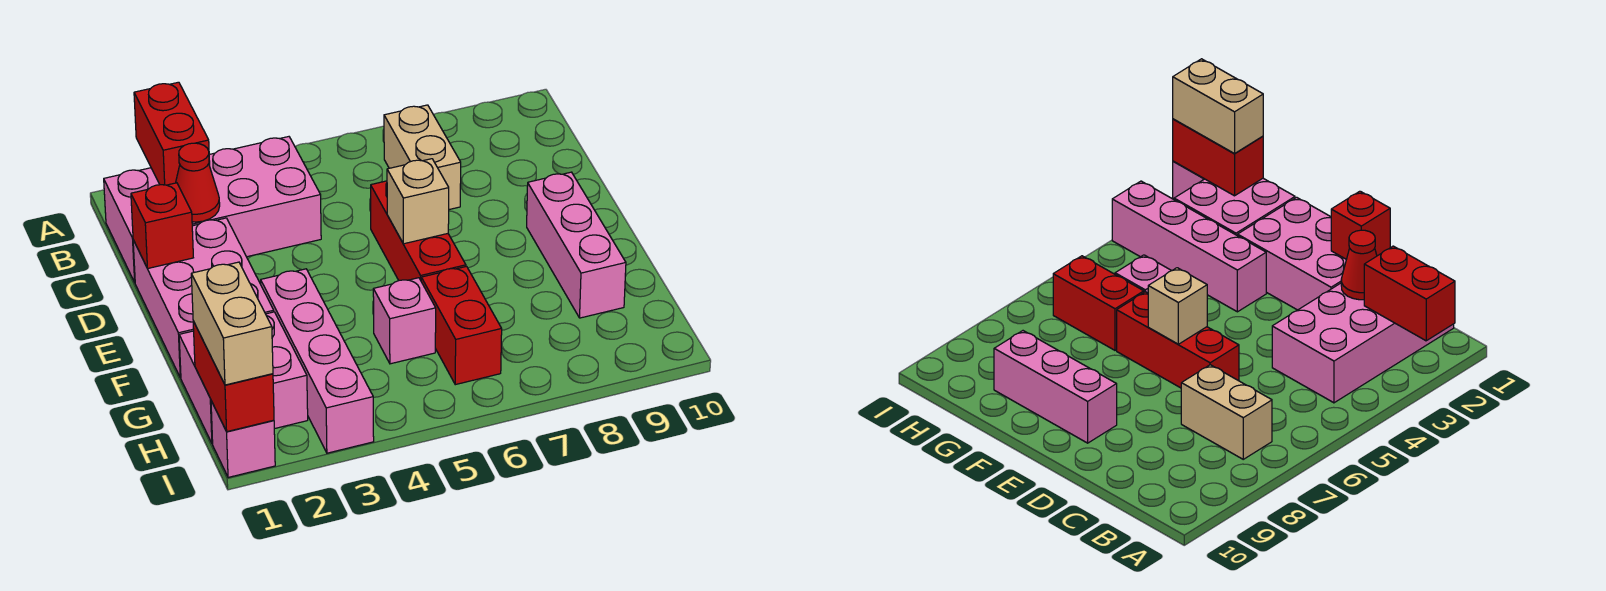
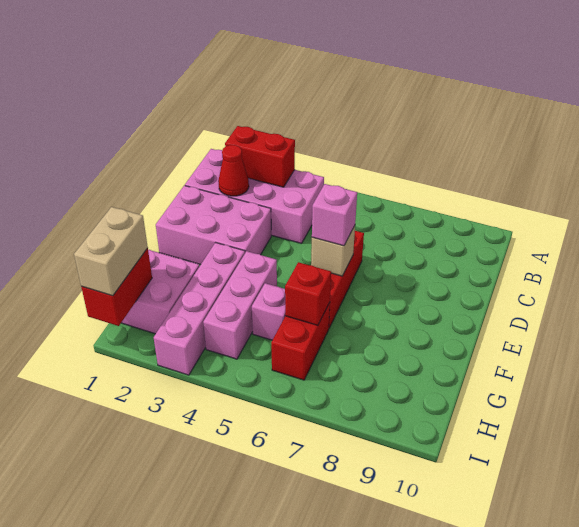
red brick A2:B2 level 2 -> red brick B2:B3 level 2
tan brick B7:C7 level 1 -> none
pink brick D1:F2 level 1 -> pink brick D1:E3 level 1
red brick D1 level 2 -> red brick G6 level 2
pink brick E9:G9 level 1 -> pink brick F4:H4 level 1
pink brick I1 level 1 -> pink brick E6 level 3

